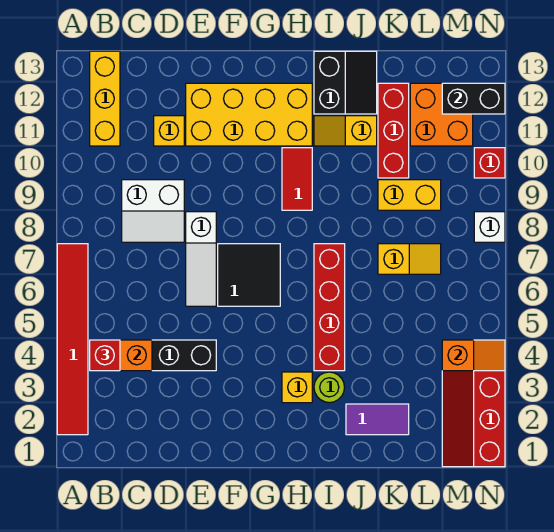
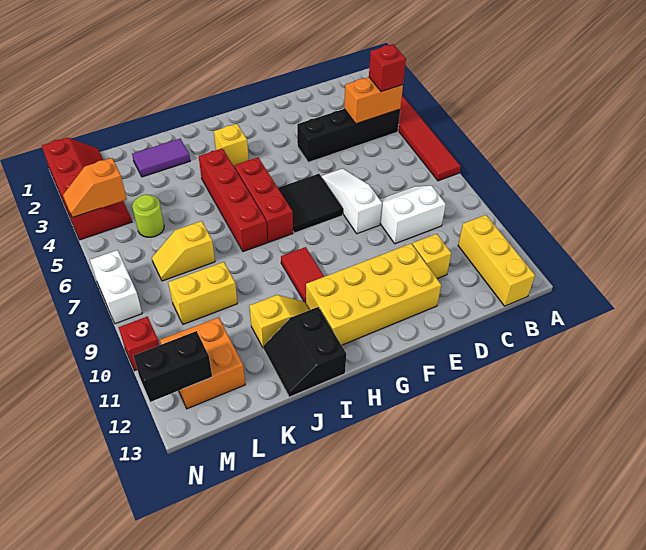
lime round brick I3 level 1 -> lime round brick L5 level 1
red brick K10:K12 level 1 -> red brick H5:H7 level 1
white brick N8 level 1 -> white brick N7:N8 level 1

